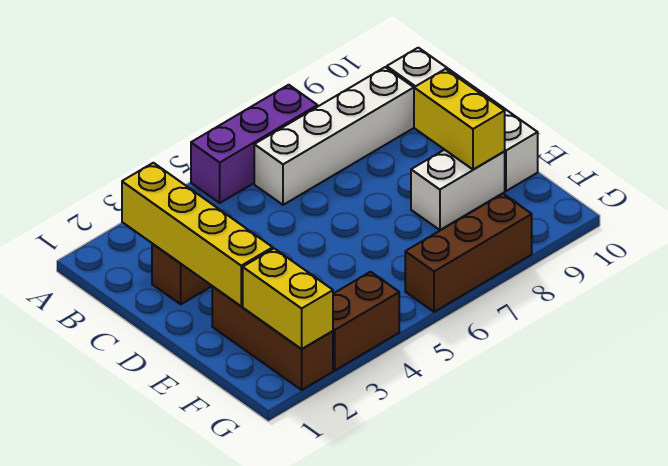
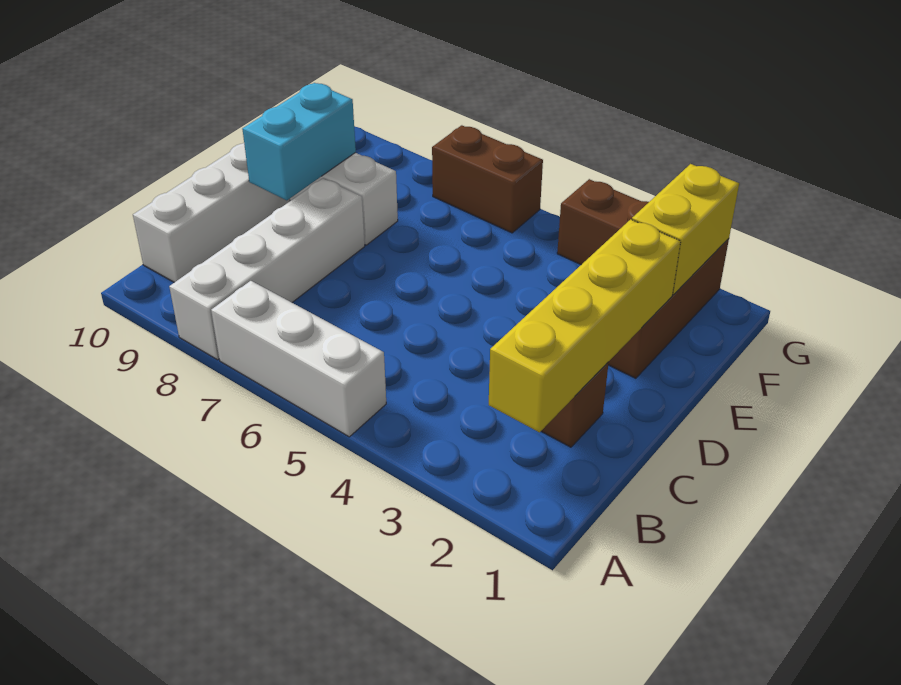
purple brick A5:A7 level 1 -> white brick A5:A7 level 1
white brick B6:B9 level 1 -> white brick A8:D8 level 1
yellow brick D9:E9 level 2 -> cyan brick D9:E9 level 2
brown brick G6:G8 level 1 -> brown brick G6:G7 level 1

